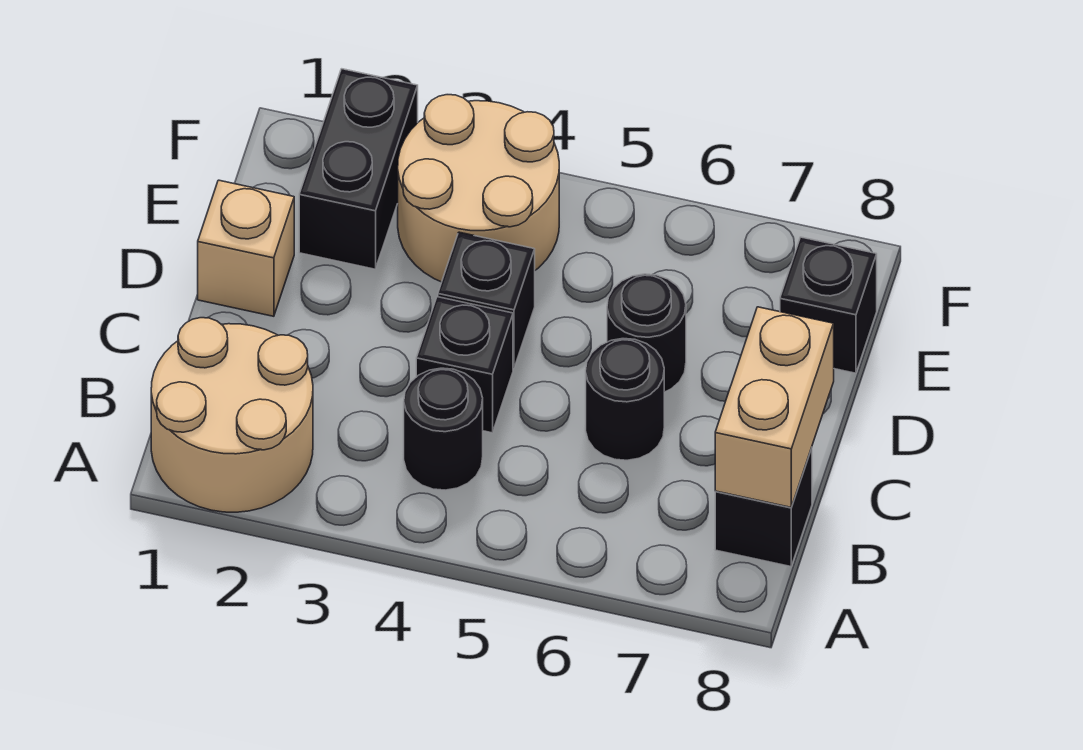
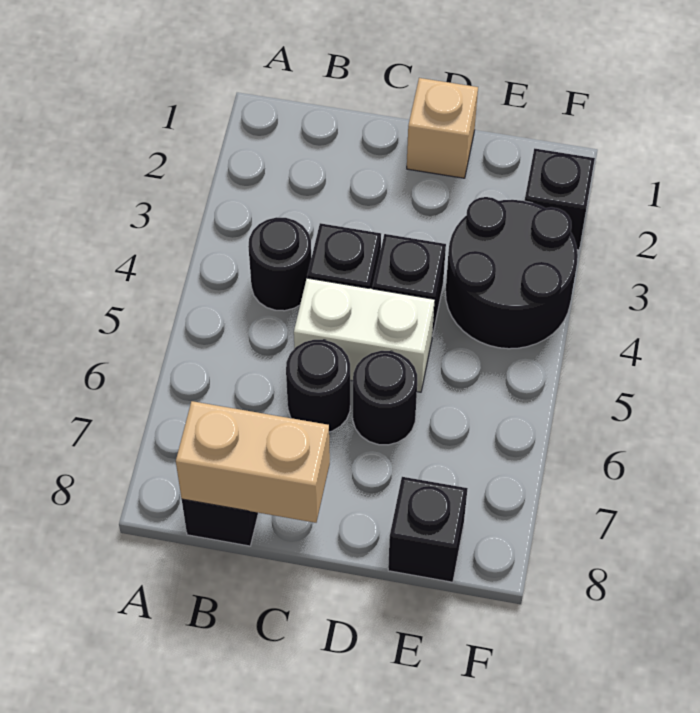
tan round brick A1:B2 level 1 -> none
none -> white brick C5:D5 level 1
black brick E2:F2 level 1 -> black brick F2 level 1
tan round brick E3:F4 level 1 -> black round brick E3:F4 level 1

